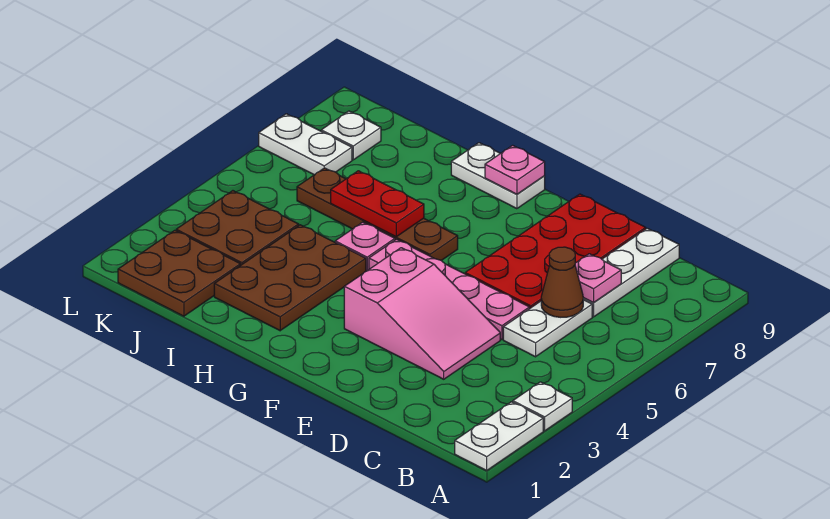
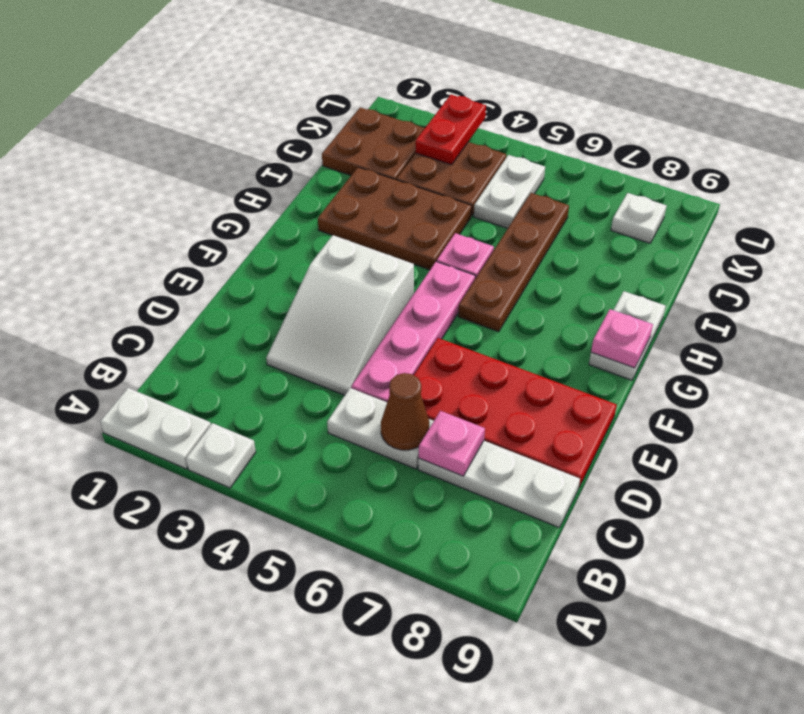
pink slope D3:F4 level 1 top F -> white slope D3:F4 level 1 top F
red plate H6:I6 level 2 -> red plate K3:L3 level 2
white plate K7:L7 level 1 -> white plate J5:K5 level 1

